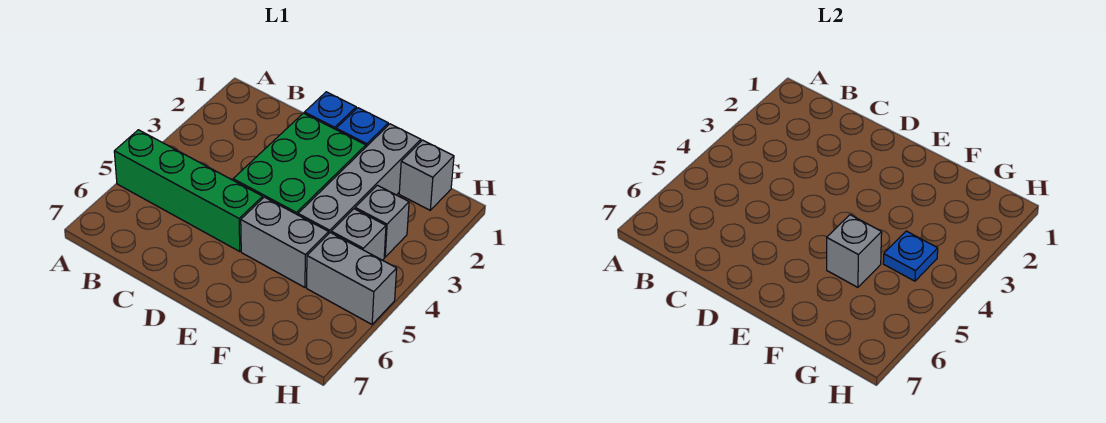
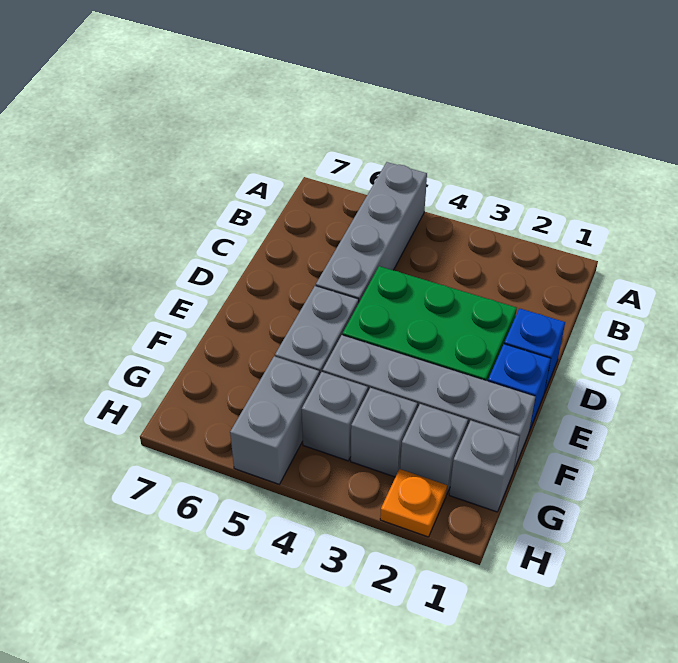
green brick A5:D5 level 1 -> grey brick A5:D5 level 1
grey brick F5 level 2 -> grey brick G2 level 1
blue plate G4 level 2 -> none
none -> orange plate H2 level 1

